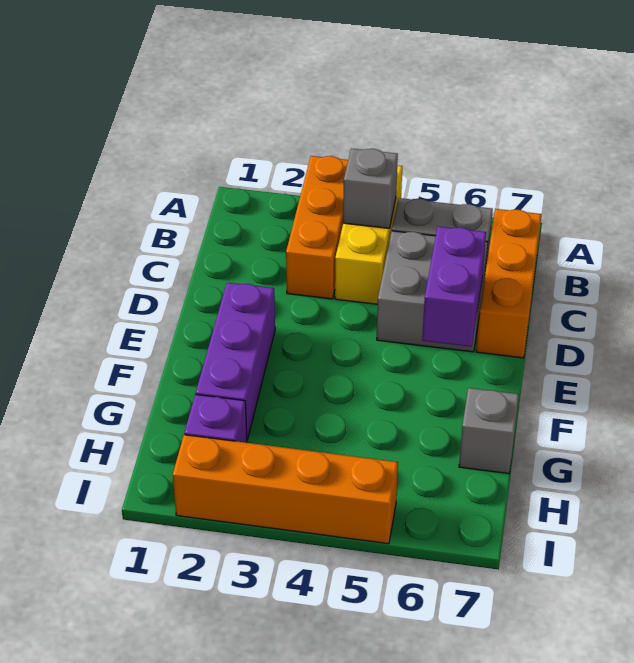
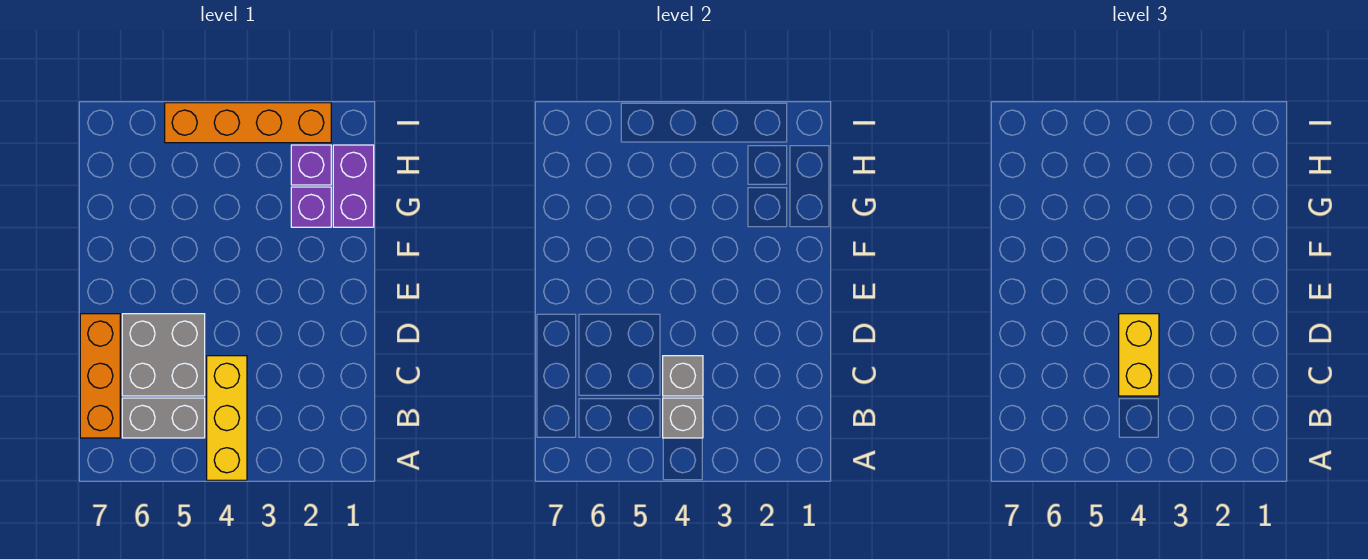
orange brick A3:C3 level 1 -> none
none -> yellow brick C4:D4 level 3
purple brick D6:E6 level 2 -> purple brick G1:H1 level 1
purple brick E2:G2 level 1 -> purple brick G2 level 1
grey brick G7 level 1 -> grey brick C4 level 2

